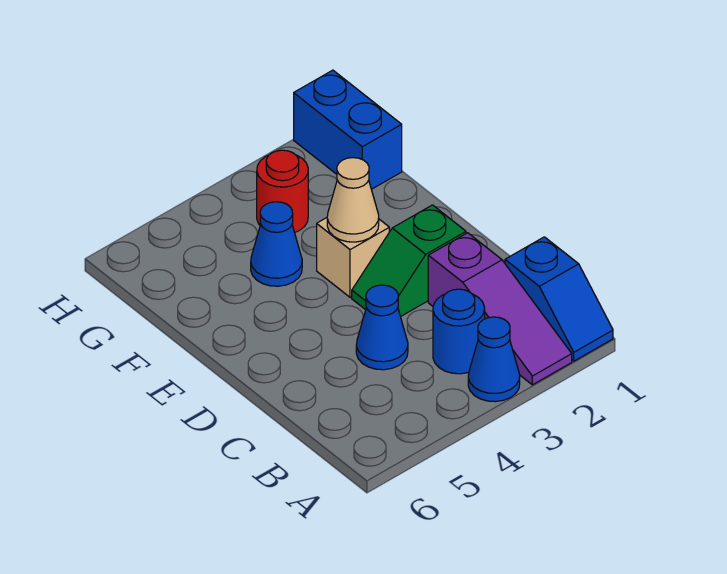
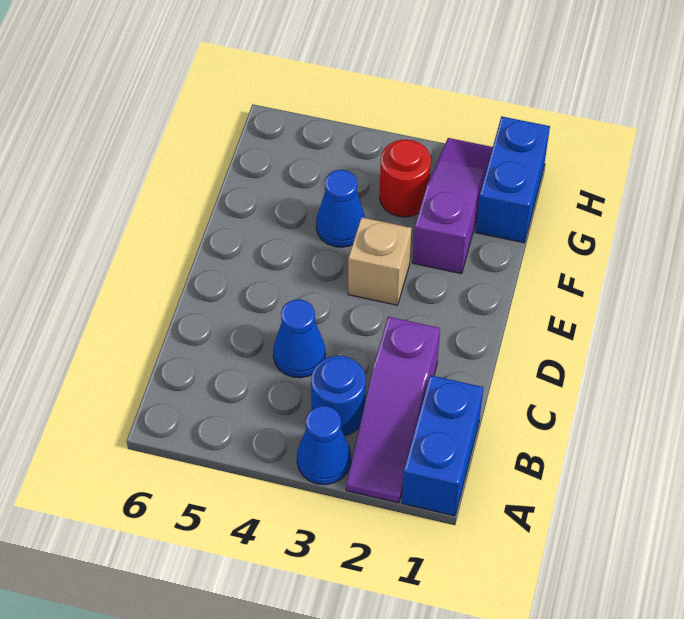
blue slope A1:B1 level 1 top B -> blue brick A1:B1 level 1
green slope D2:D3 level 1 top 2 -> none
tan cone E3 level 2 -> none
none -> purple slope F2:H2 level 1 top F

